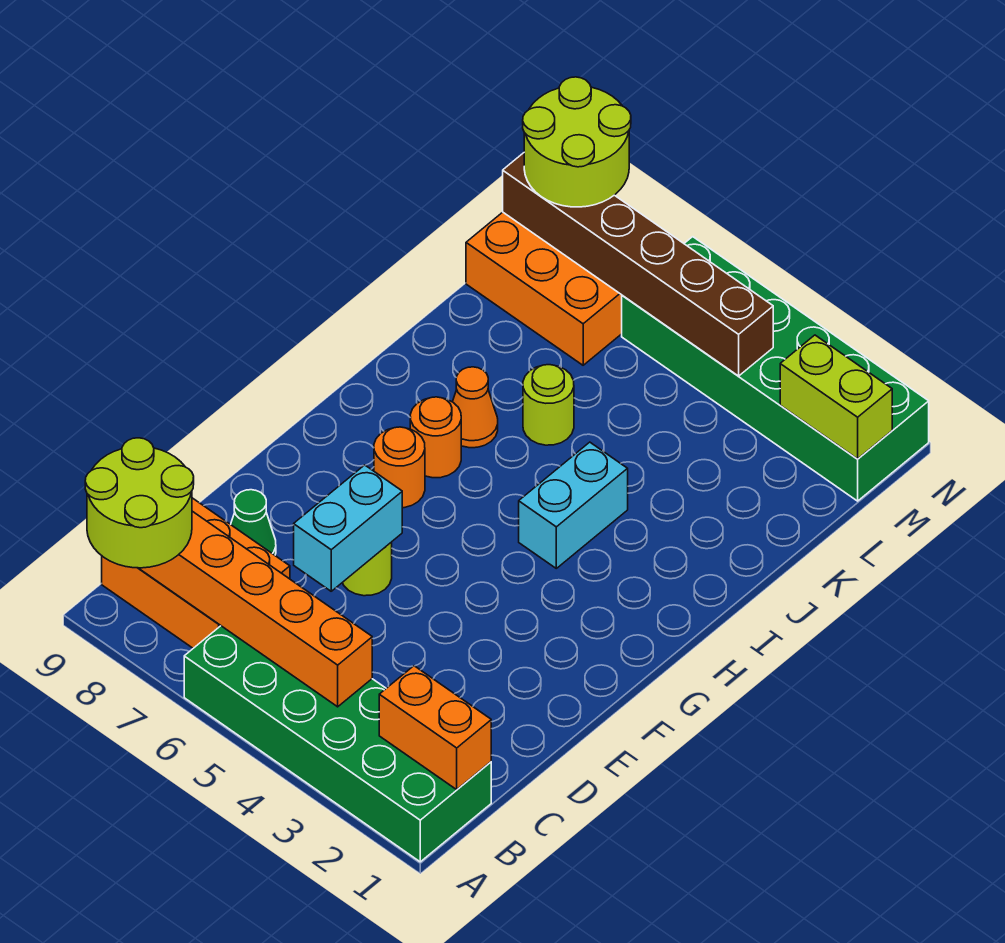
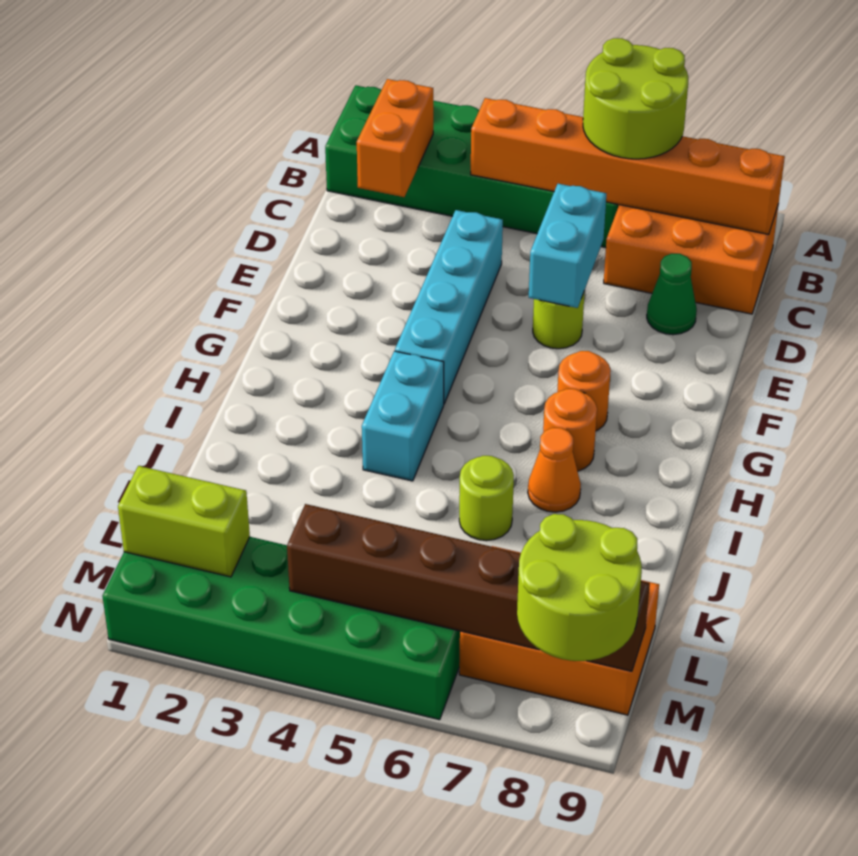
lime round brick A8:B9 level 3 -> lime round brick A6:B7 level 3
orange brick B1:B2 level 2 -> orange brick B2:C2 level 2
none -> cyan brick D4:G4 level 1

